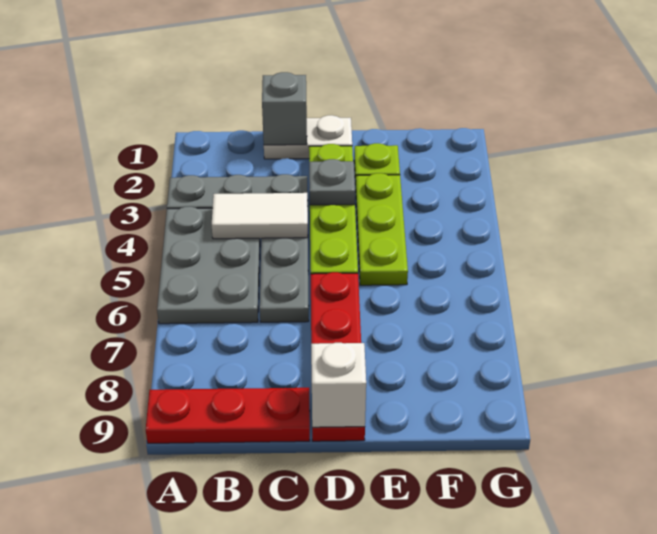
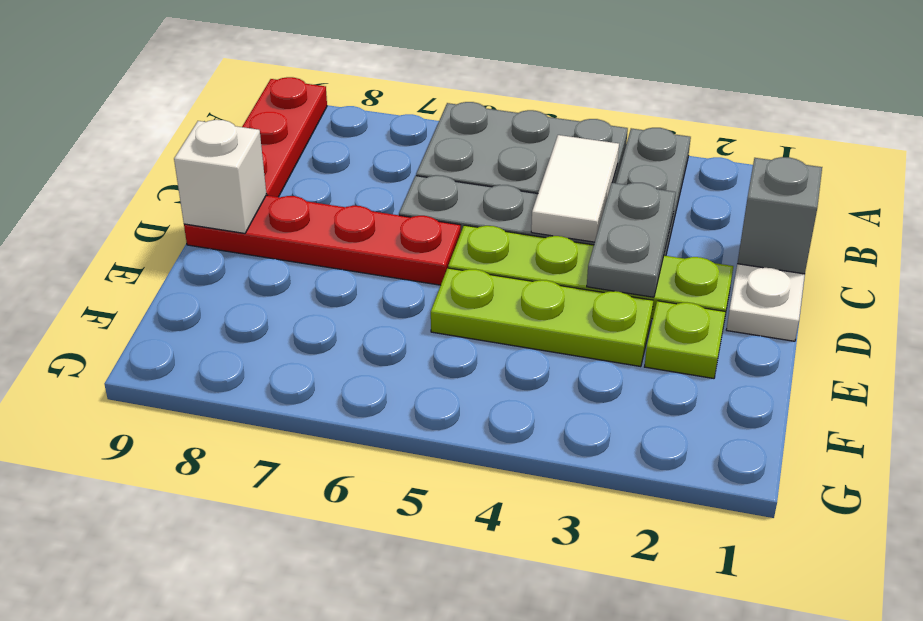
grey plate D3 level 2 -> grey plate C3:D3 level 2

